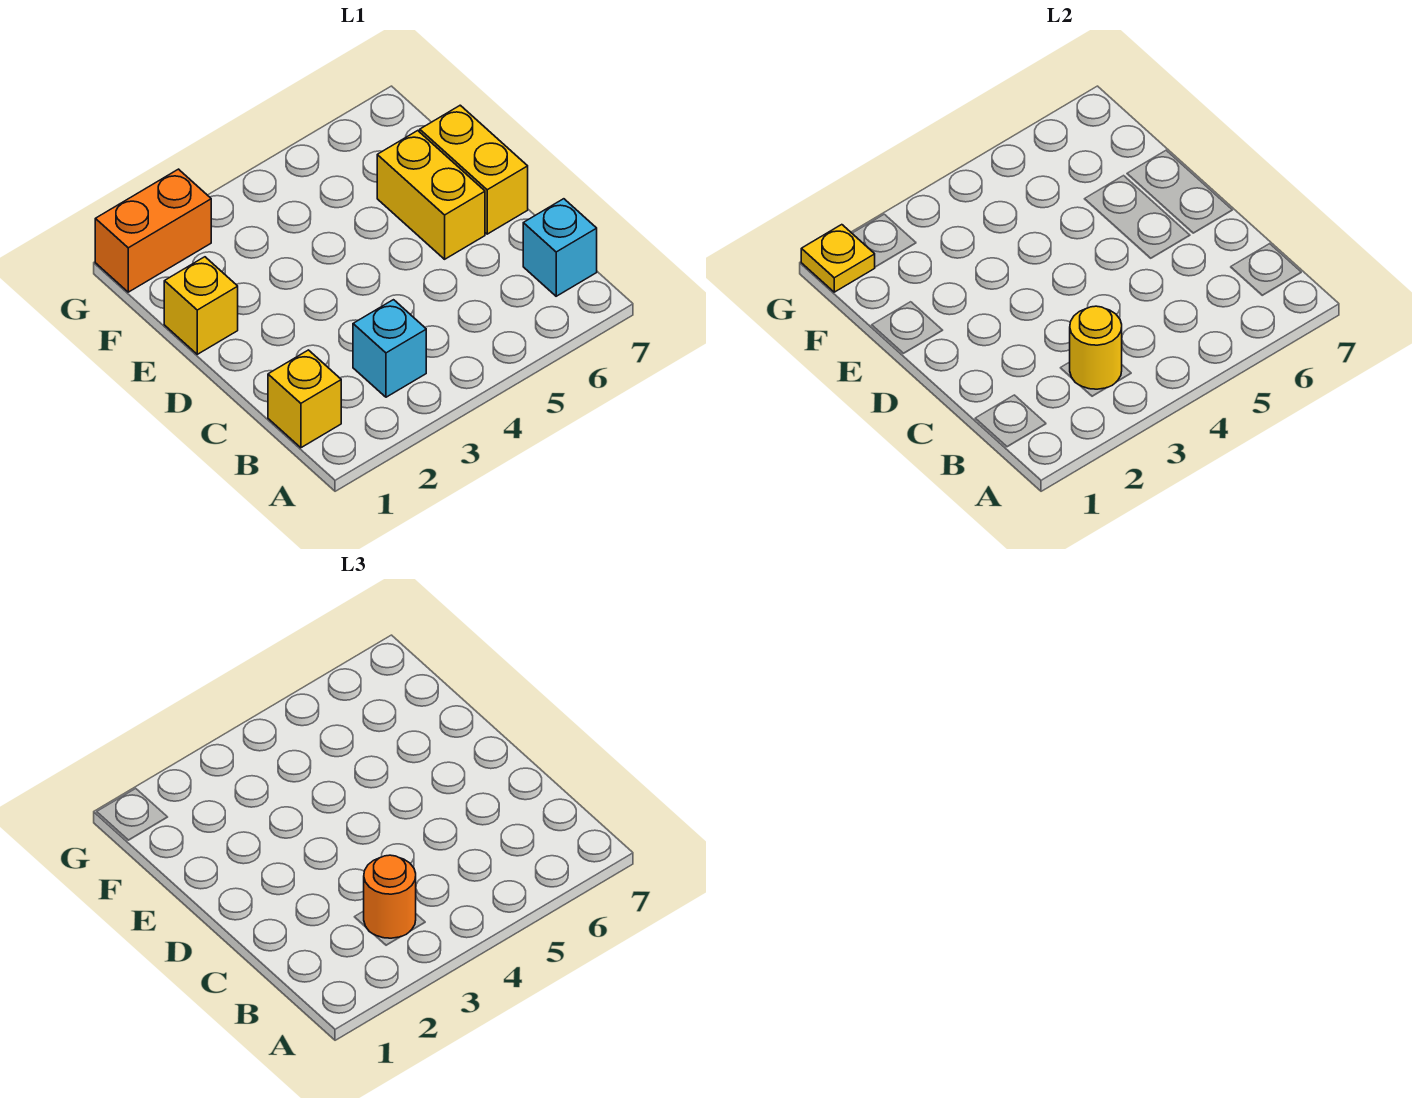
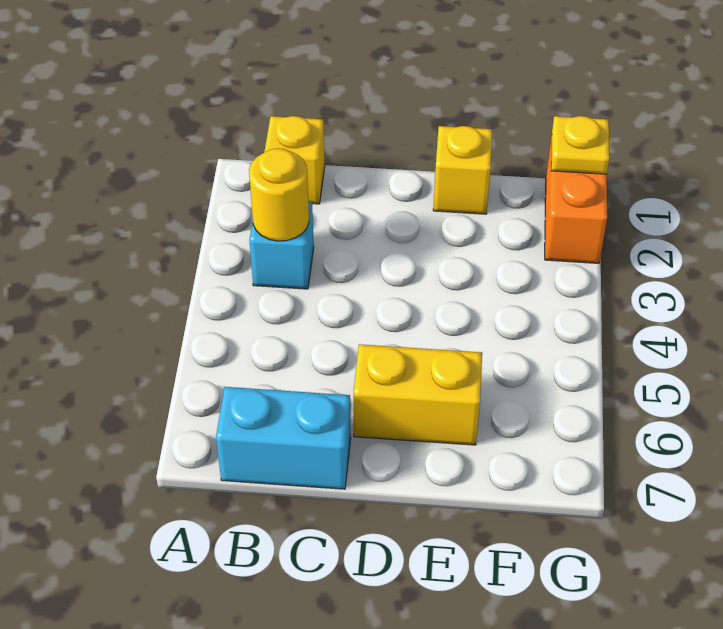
orange round brick B3 level 3 -> none
cyan brick B7 level 1 -> cyan brick B7:C7 level 1
yellow brick D7:E7 level 1 -> none

